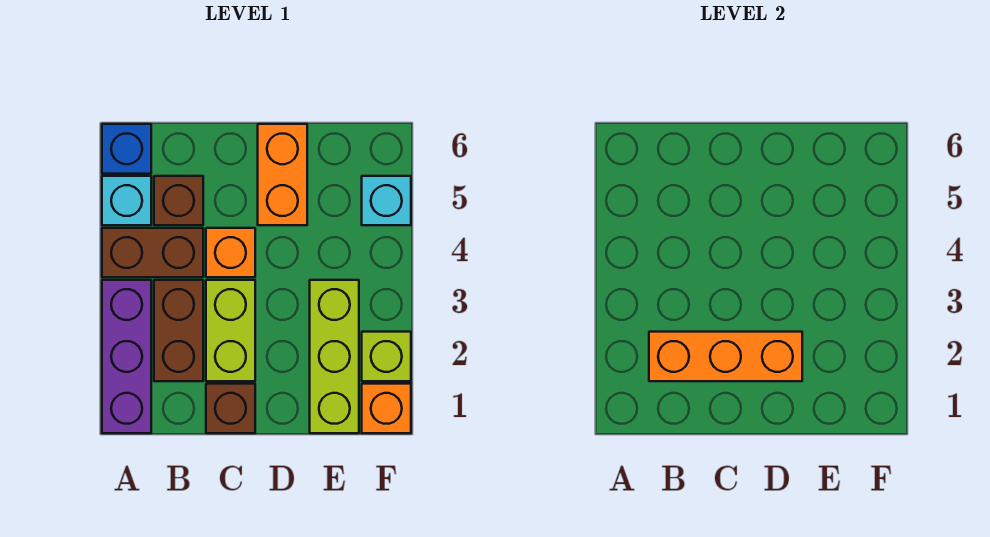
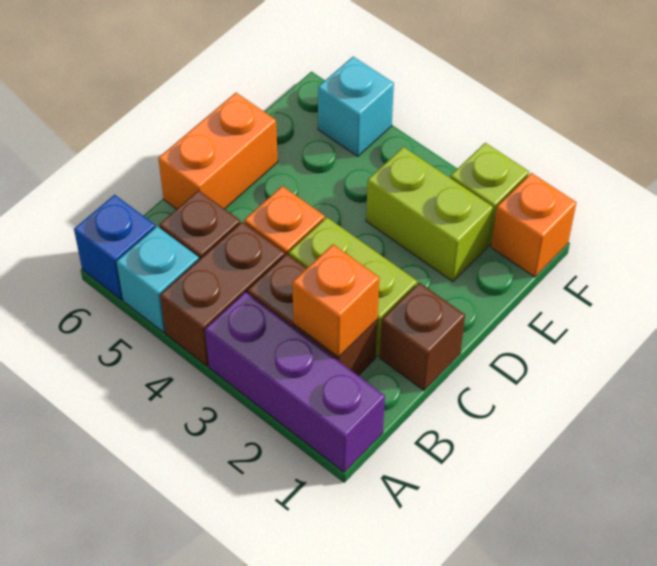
orange brick B2:D2 level 2 -> orange brick B2 level 2
orange brick D5:D6 level 1 -> orange brick C6:D6 level 1
lime brick E1:E3 level 1 -> lime brick E2:E3 level 1

